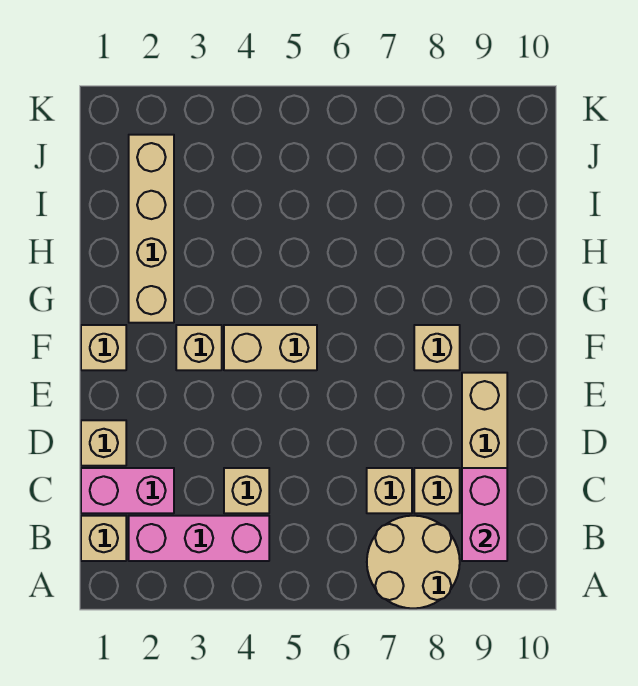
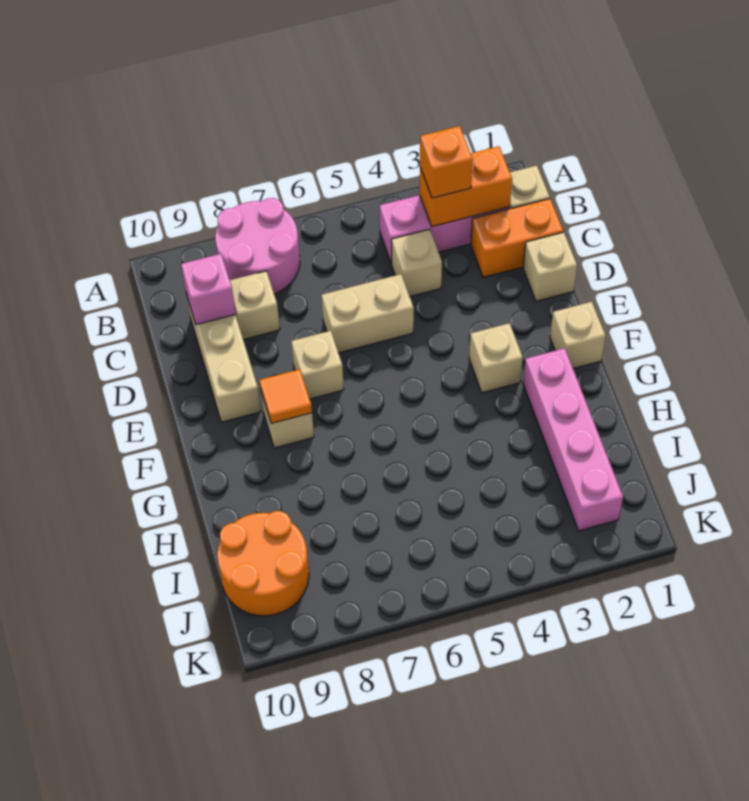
tan round brick A7:B8 level 1 -> pink round brick A7:B8 level 1
none -> orange brick B2:B3 level 2
none -> orange brick B3 level 3
pink brick B9:C9 level 2 -> pink brick C9 level 2
pink brick C1:C2 level 1 -> orange brick C1:C2 level 1
tan brick C7 level 1 -> tan brick E7 level 1
tan brick F4:F5 level 1 -> tan brick D5:D6 level 1
none -> orange tile F8 level 2
tan brick G2:J2 level 1 -> pink brick G2:J2 level 1
none -> orange round brick I9:J10 level 1

